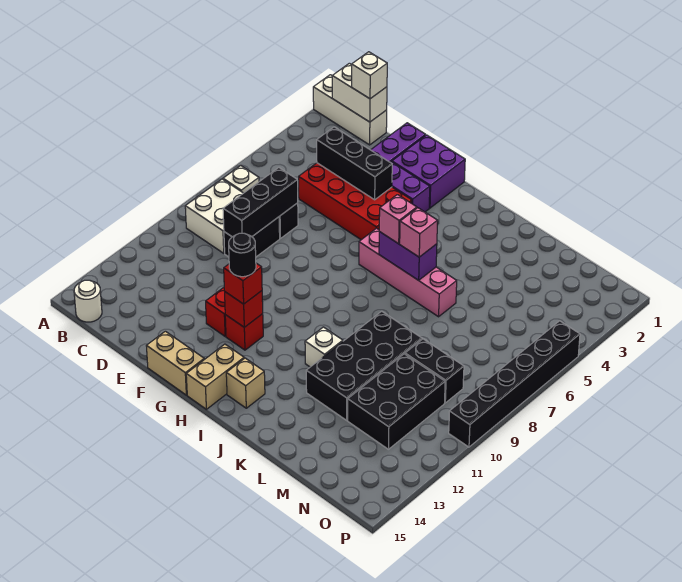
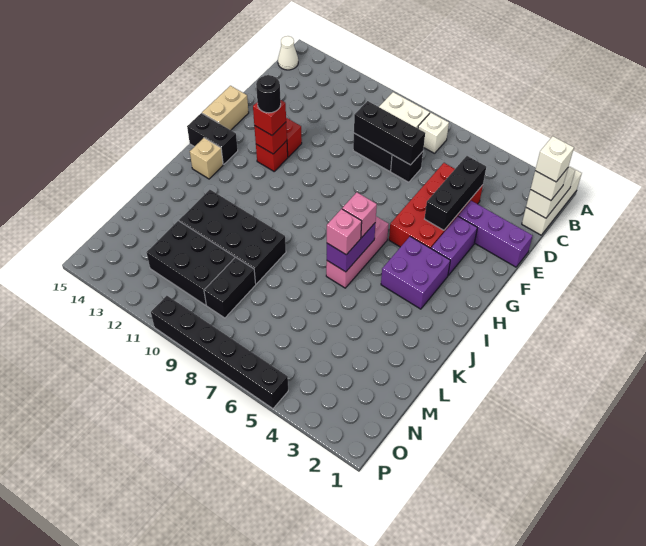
white round brick B15 level 1 -> white cone B15 level 1
purple brick F1:G2 level 1 -> purple brick H3:I4 level 1
pink brick H6:K6 level 1 -> pink brick H6:J6 level 1
tan brick H14:H15 level 1 -> black brick H14:H15 level 1
white brick J11 level 1 -> white brick C1 level 4

